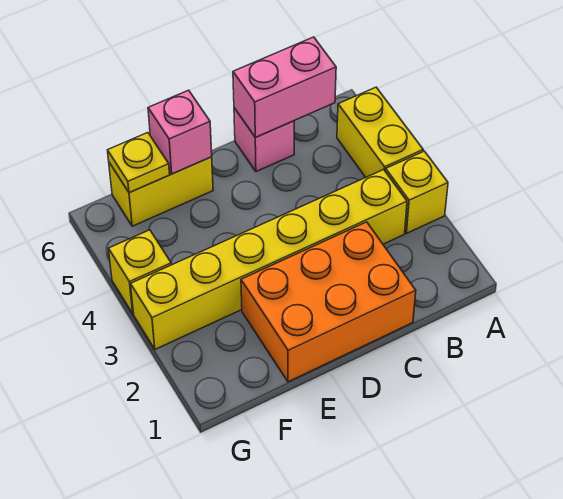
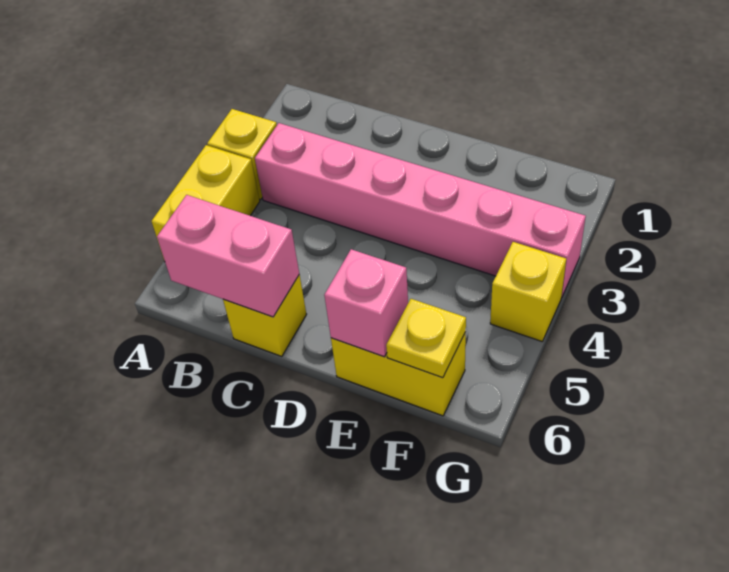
yellow brick B3:G3 level 1 -> pink brick B3:G3 level 1
orange brick C1:E2 level 1 -> none
pink brick C6 level 1 -> yellow brick C6 level 1

